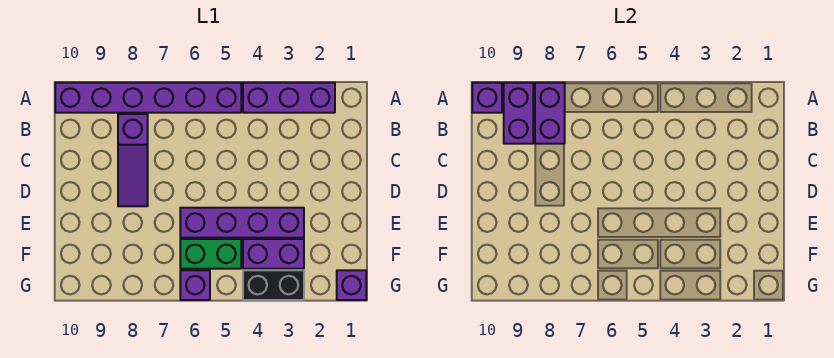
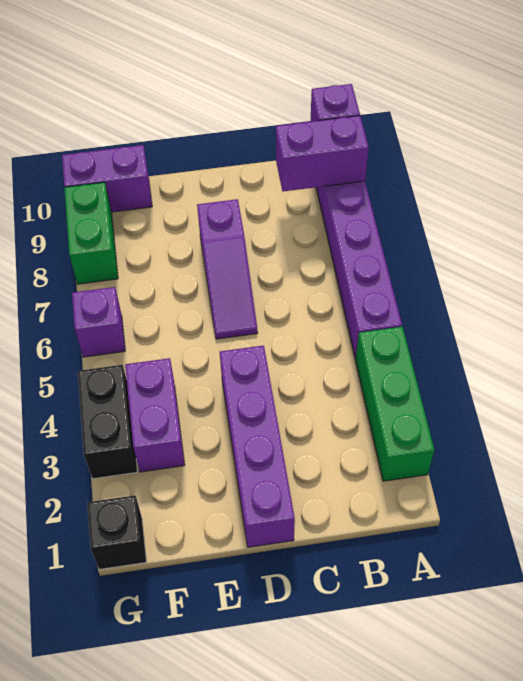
purple brick A2:A4 level 1 -> green brick A2:A4 level 1
purple brick A8:B8 level 2 -> purple brick F10:G10 level 1
purple slope B8:D8 level 1 top B -> purple slope D6:D8 level 1 top 8
purple brick E3:E6 level 1 -> purple brick D1:D4 level 1
green brick F5:F6 level 1 -> green brick G8:G9 level 1
purple brick G1 level 1 -> black brick G1 level 1

